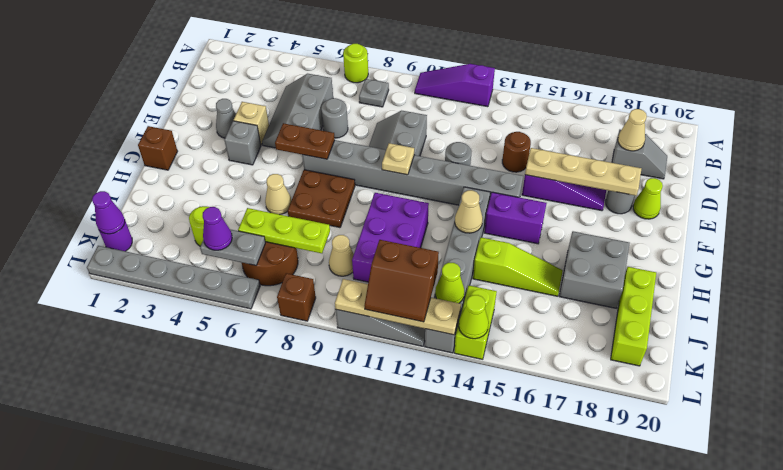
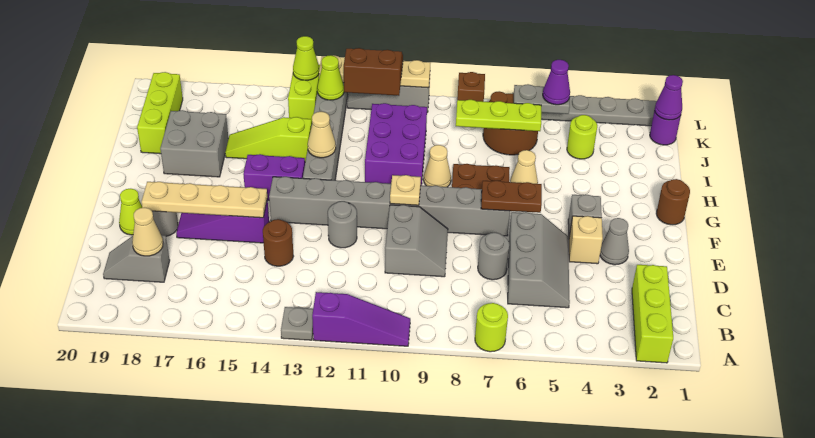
none -> lime brick A2:C2 level 1
grey plate B8 level 1 -> grey plate A13 level 1
brown brick G1 level 1 -> brown round brick G1 level 1
tan cone J9 level 1 -> tan cone H9 level 1

